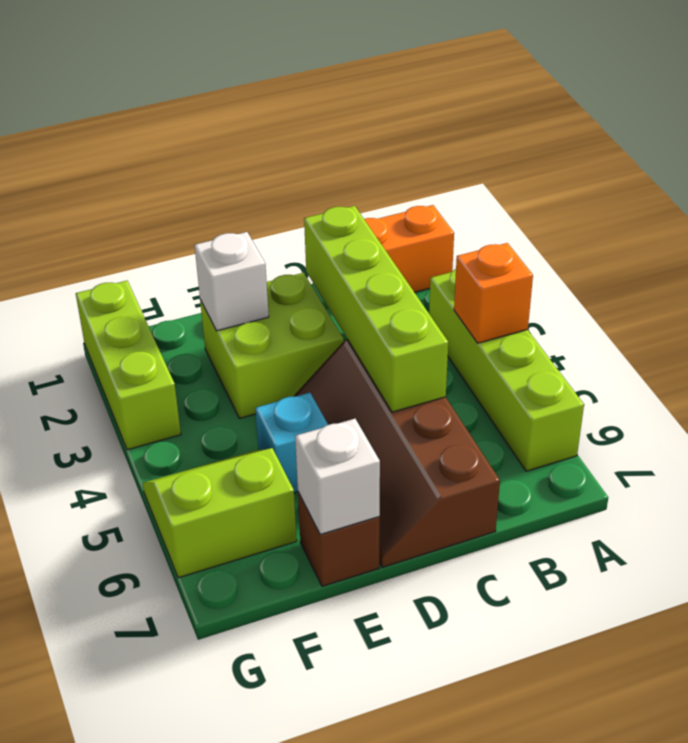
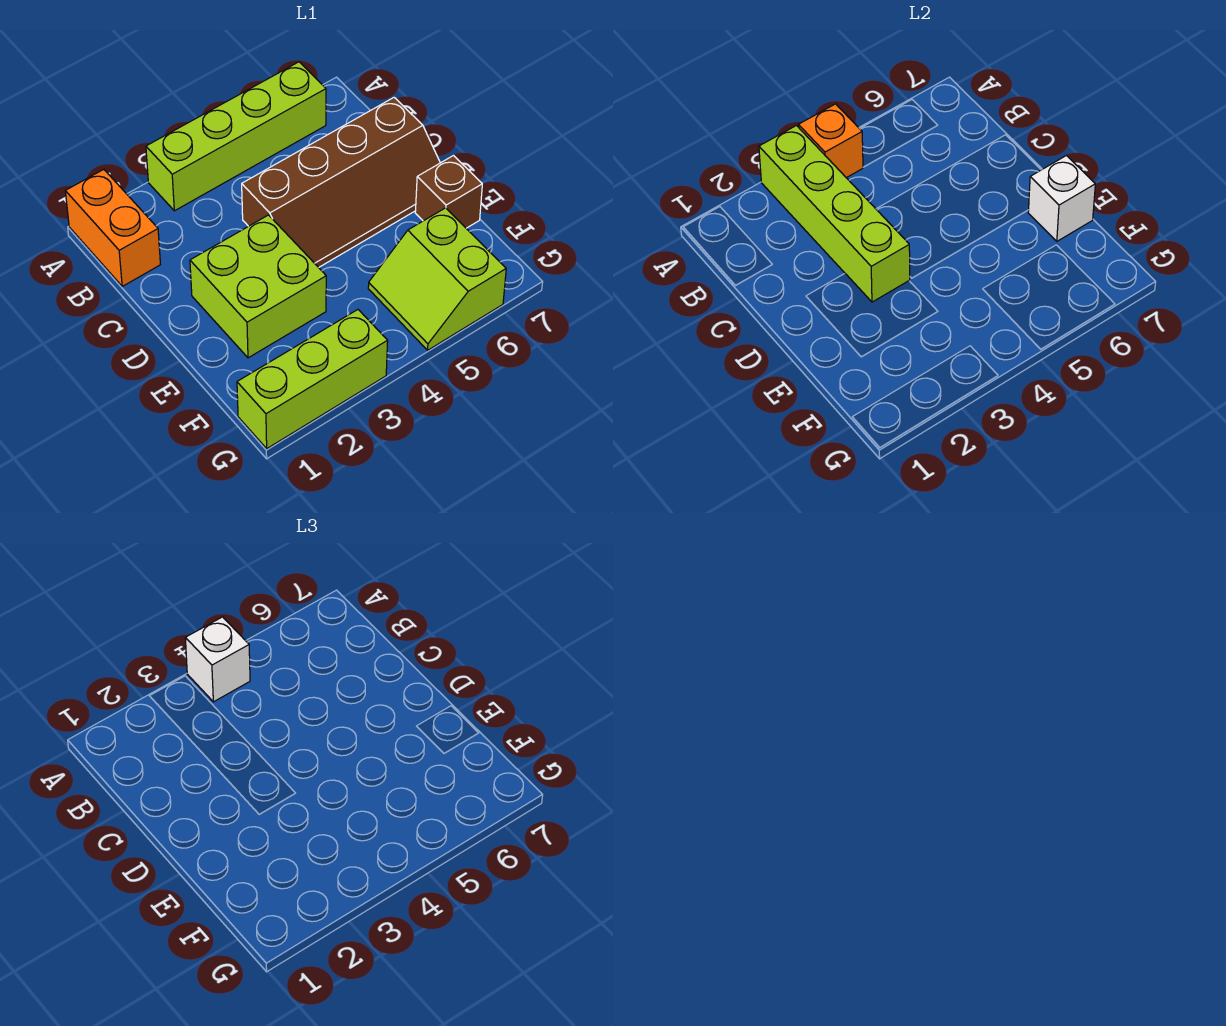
lime brick C2:C5 level 2 -> lime brick A3:D3 level 2
white brick E2 level 2 -> white brick A4 level 3
cyan brick E5 level 1 -> none

